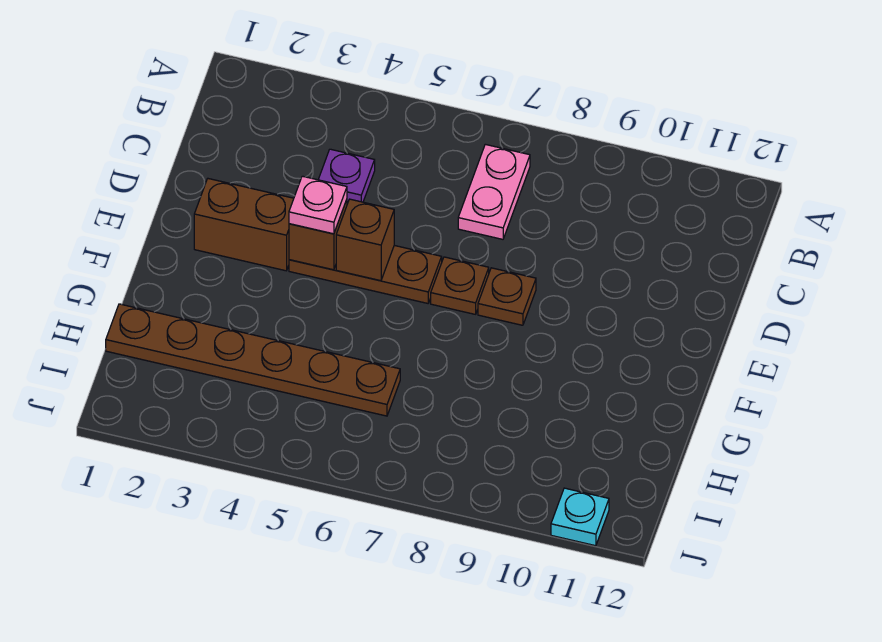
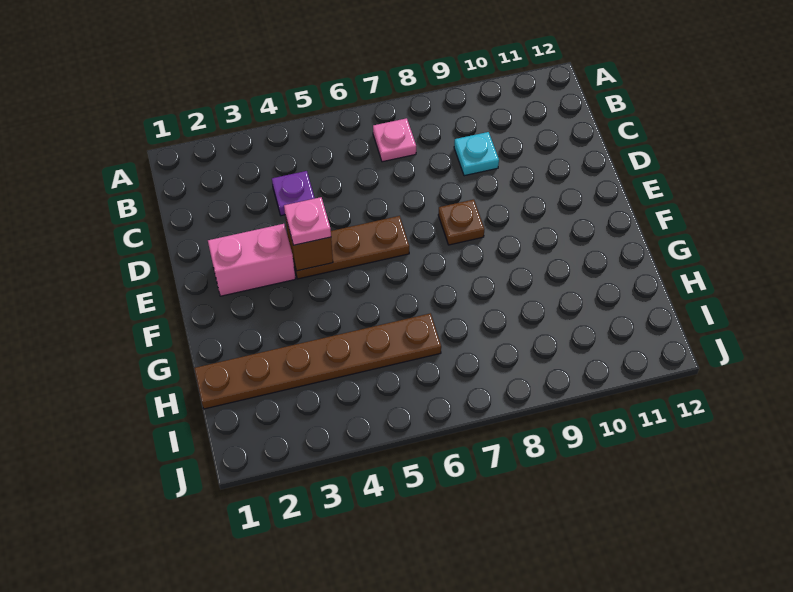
pink plate B7:C7 level 1 -> pink plate B7 level 1
brown brick E2:E3 level 1 -> pink brick E2:E3 level 1
brown brick E5 level 2 -> none
brown plate E7 level 1 -> none
cyan plate J11 level 1 -> cyan plate C9 level 1

